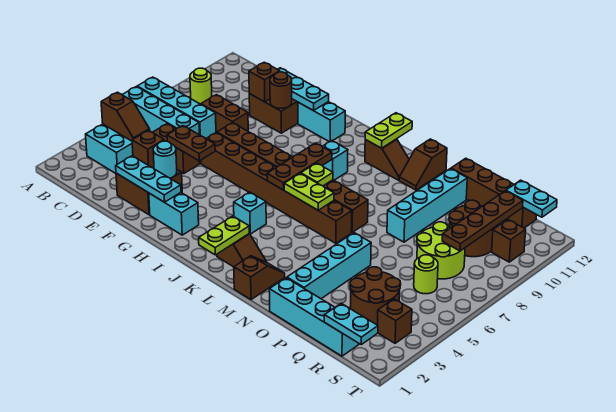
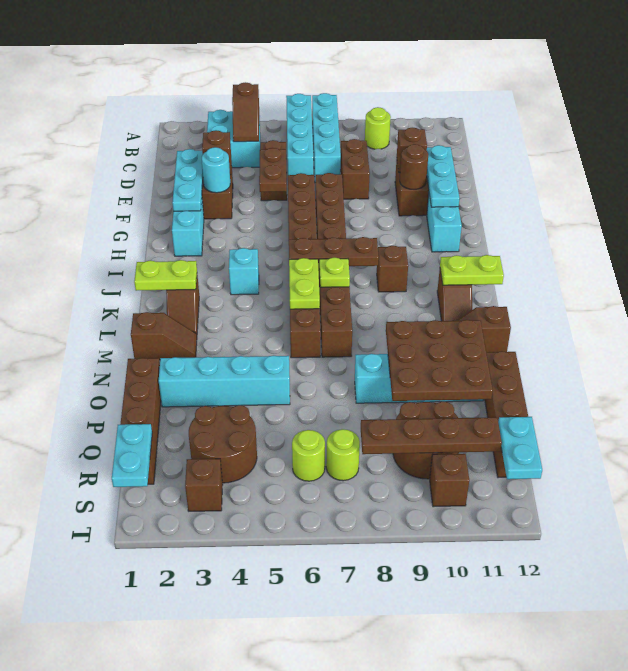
cyan brick J9 level 1 -> brown brick J9 level 1
none -> brown plate N9:P11 level 2
cyan brick O1:R1 level 1 -> brown brick O1:R1 level 1
lime round brick Q7:R8 level 1 -> lime round brick R7 level 1

